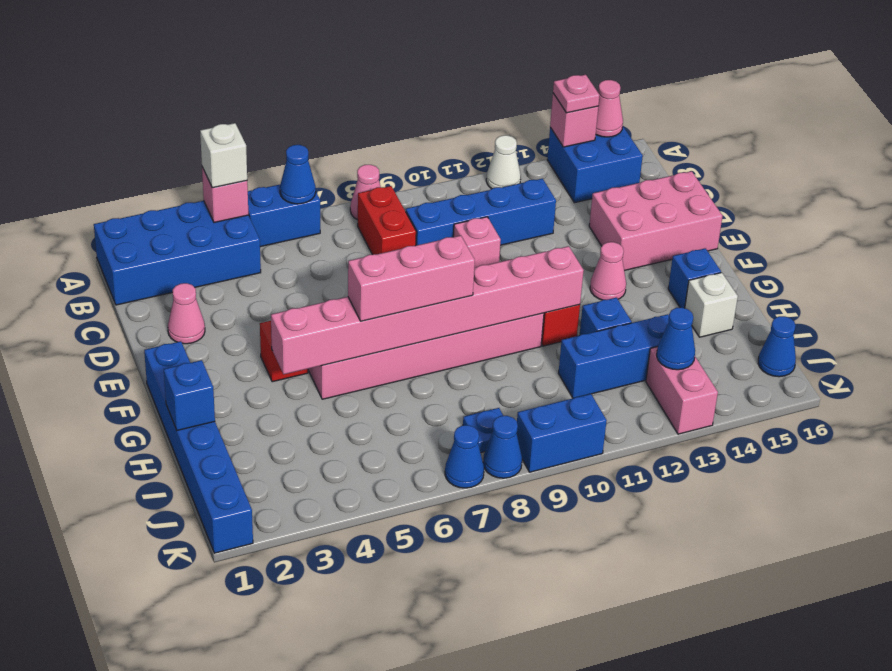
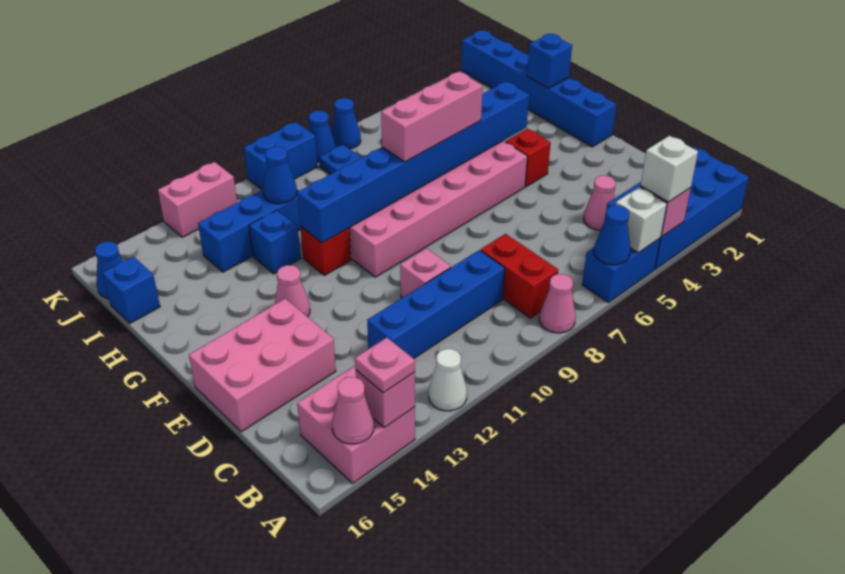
blue brick A14:B15 level 1 -> pink brick A14:B15 level 1
pink cone D2 level 1 -> pink cone C4 level 1
pink brick G4:G11 level 2 -> blue brick G4:G11 level 2
blue brick G15 level 1 -> blue brick I16 level 1
white brick H15 level 1 -> white brick A5 level 2
pink brick J13:K13 level 1 -> pink brick K12:K13 level 1
blue cone J13 level 2 -> blue cone I11 level 2

